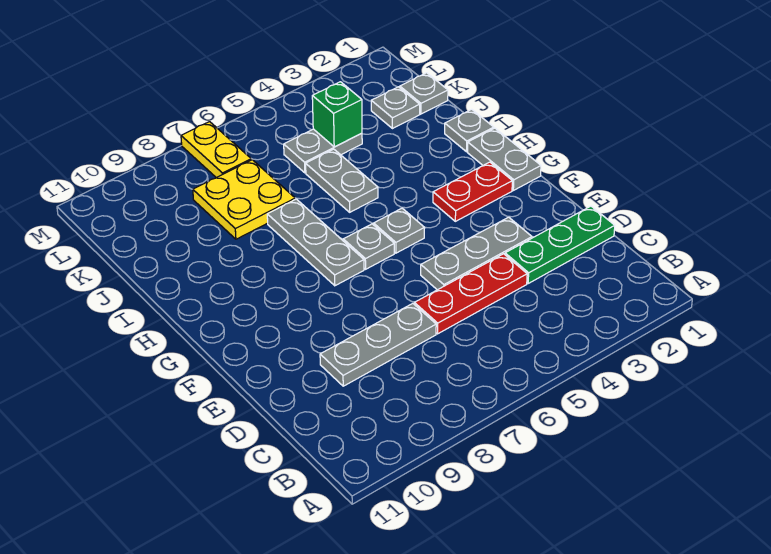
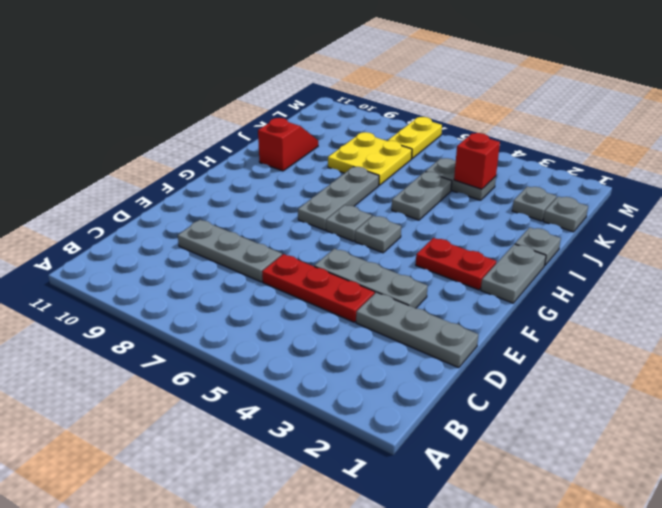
green plate D1:D3 level 1 -> grey plate D1:D3 level 1
none -> red slope I10:J10 level 1 top I
green brick K4 level 2 -> red brick K4 level 2

